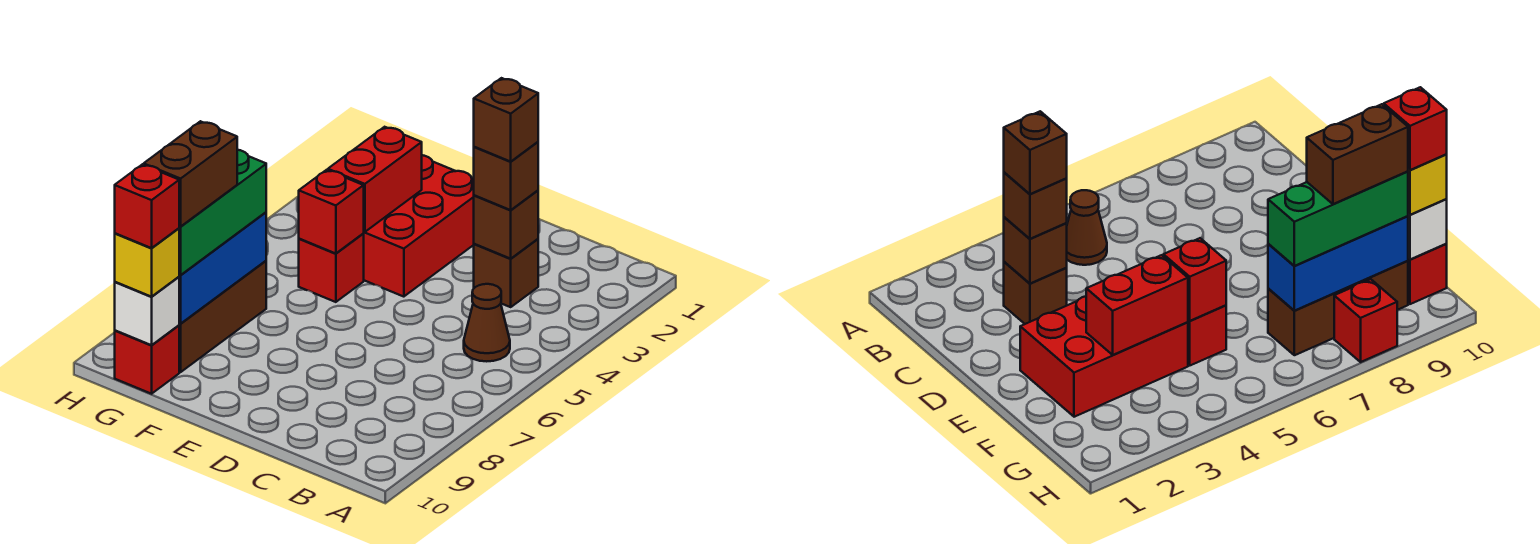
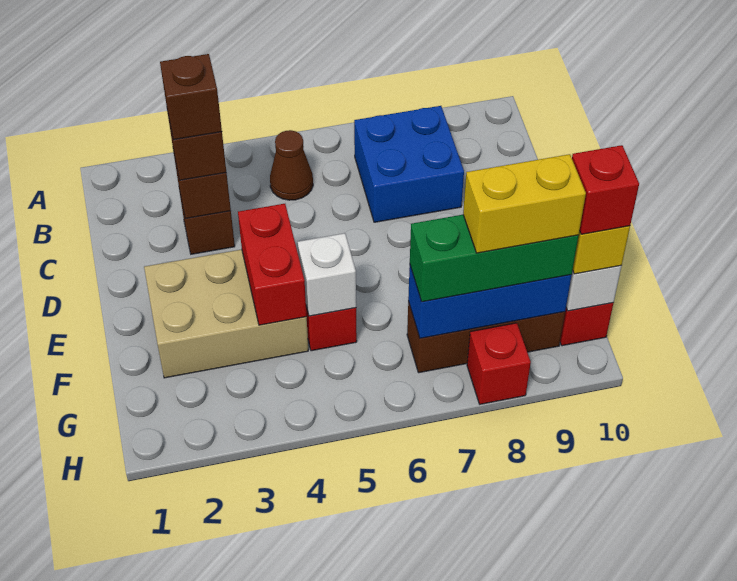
none -> blue brick B7:C8 level 1
red brick E2:F4 level 1 -> tan brick E2:F4 level 1
red brick F3:F4 level 2 -> red brick E4:F4 level 2
red brick F5 level 2 -> white brick F5 level 2
brown brick G8:G9 level 4 -> yellow brick G8:G9 level 4

